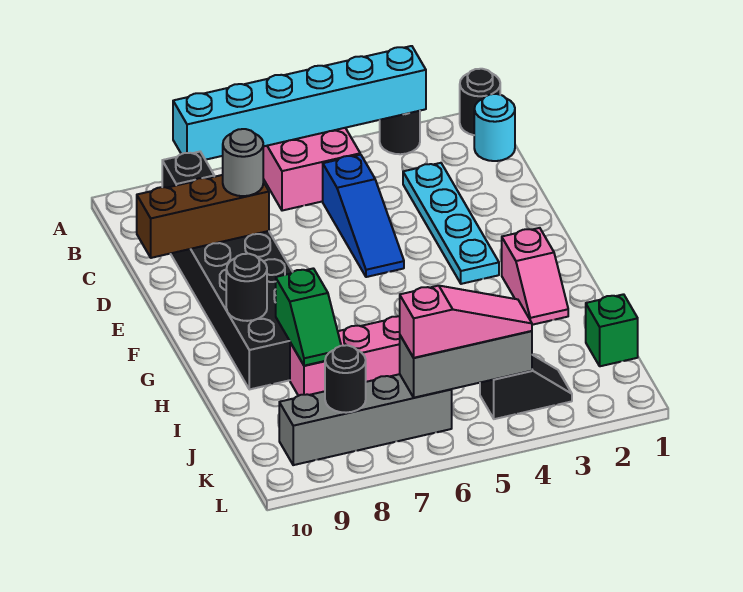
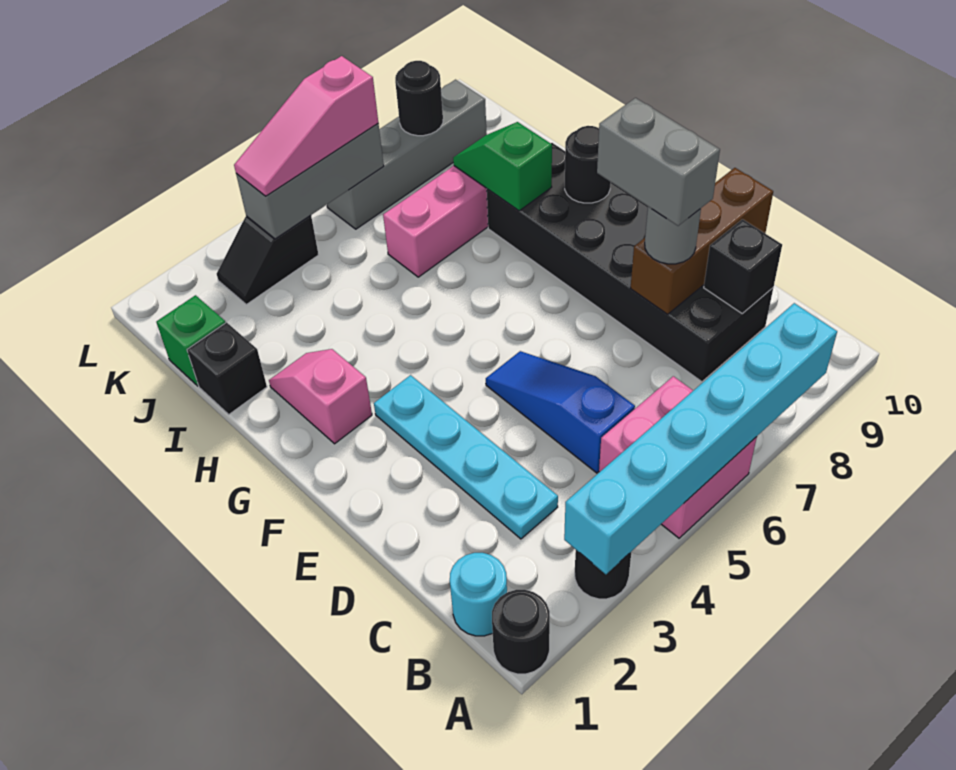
none -> grey brick D8:E8 level 4
none -> black brick I1 level 1

